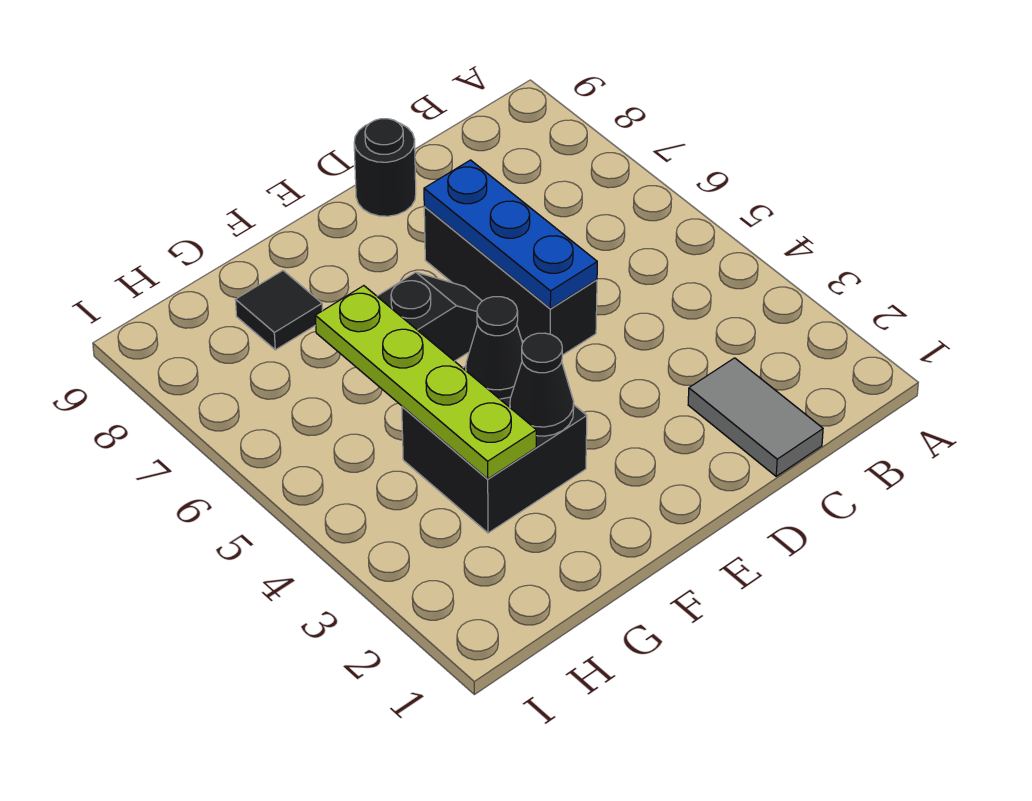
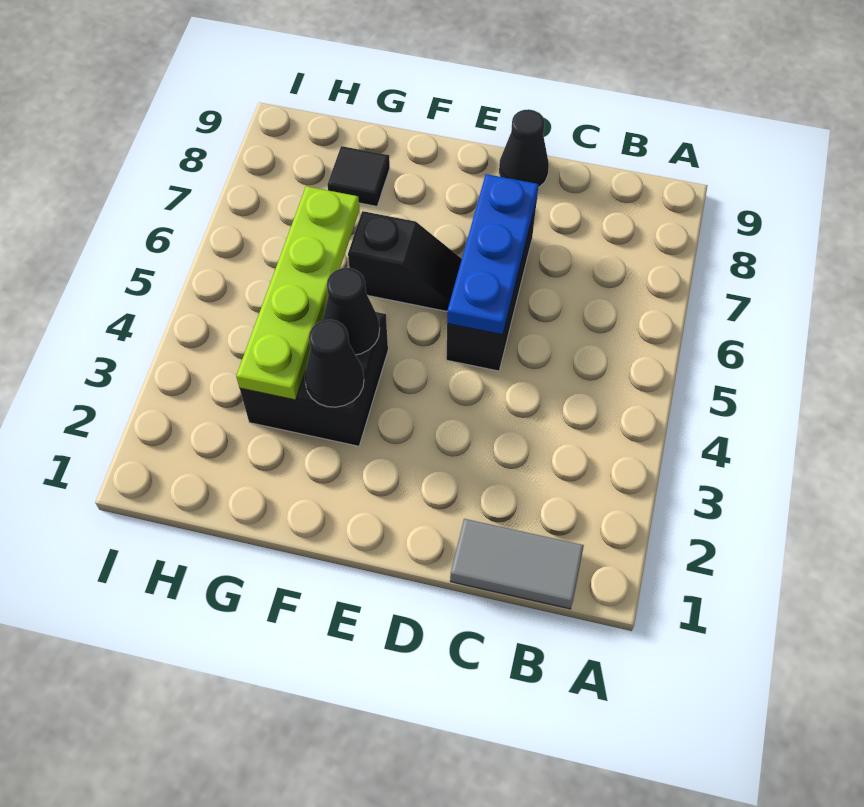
grey tile C1:C2 level 1 -> grey tile B1:C1 level 1
black round brick D9 level 1 -> black cone D9 level 1

